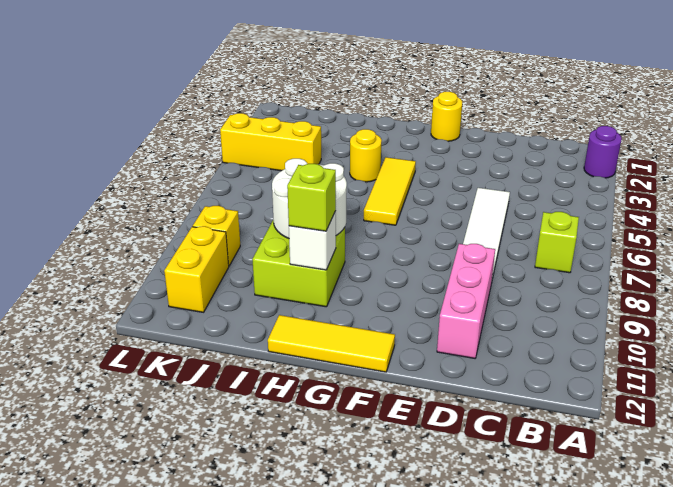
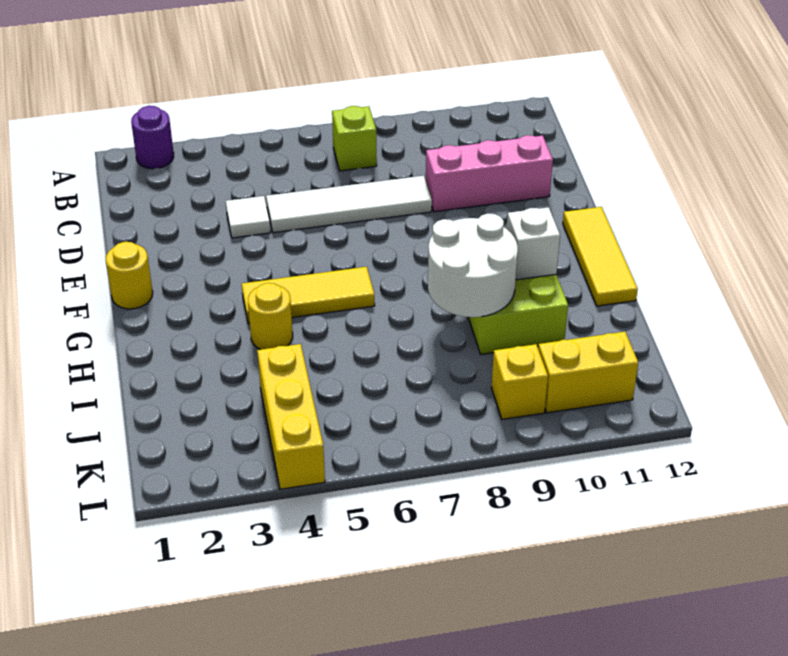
none -> white tile D4 level 1
lime brick H10 level 3 -> none

